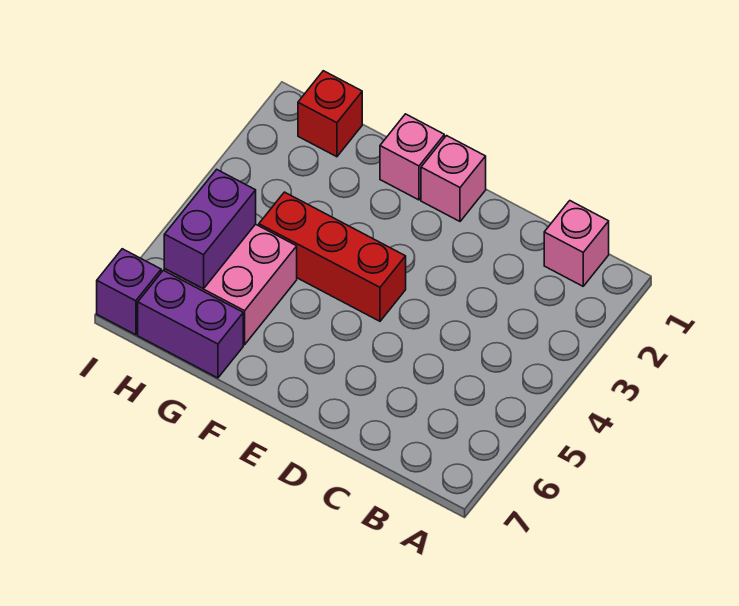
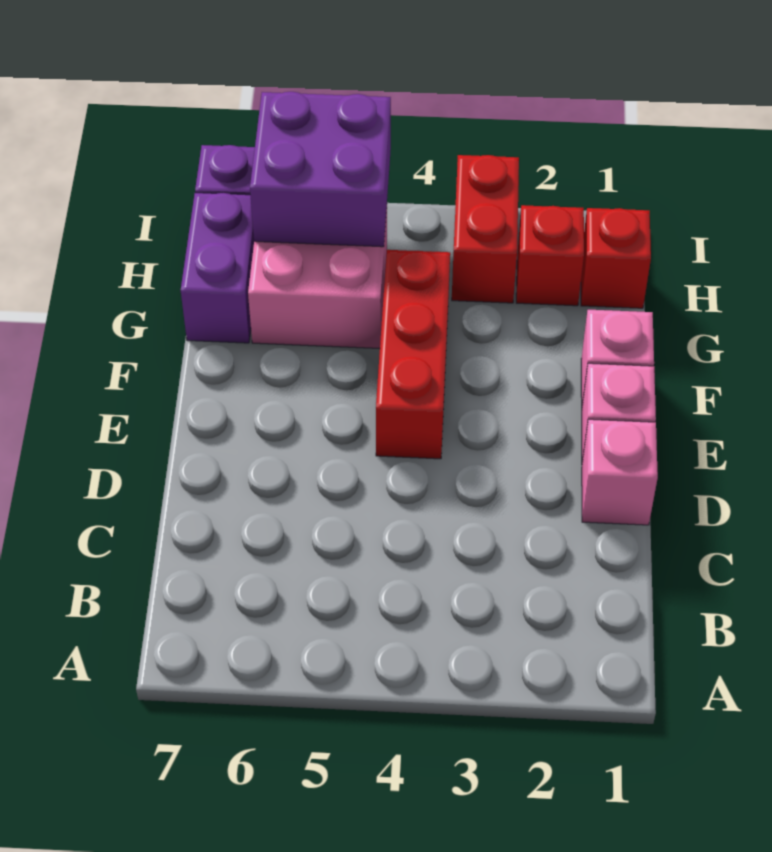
pink brick B1 level 1 -> pink brick D1 level 1
none -> red brick H2 level 1
none -> red brick H3:I3 level 1
purple brick H5:H6 level 2 -> purple brick H5:I6 level 2

